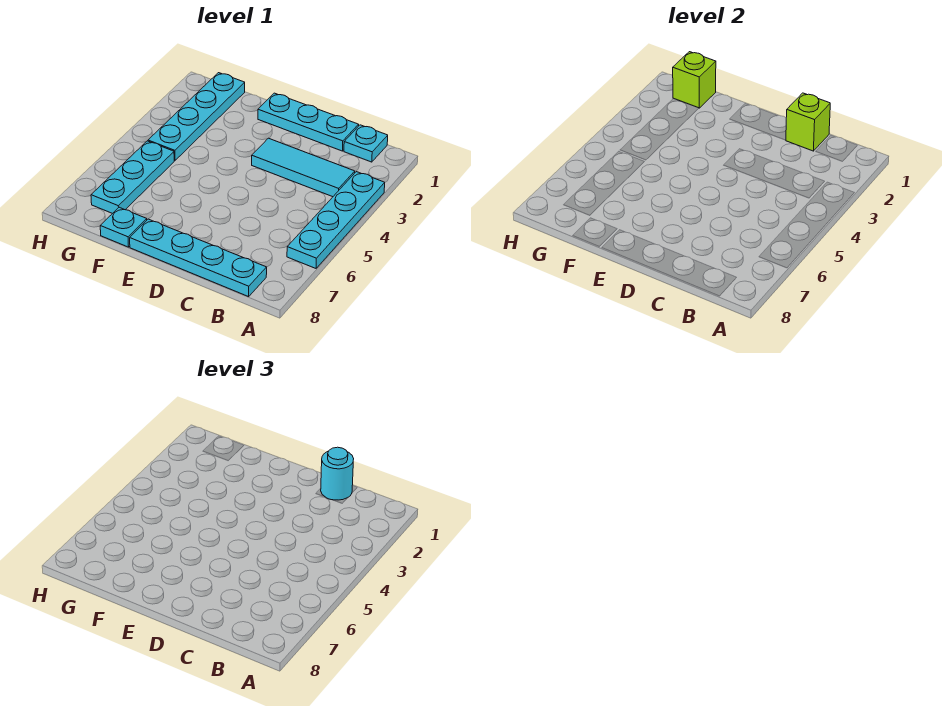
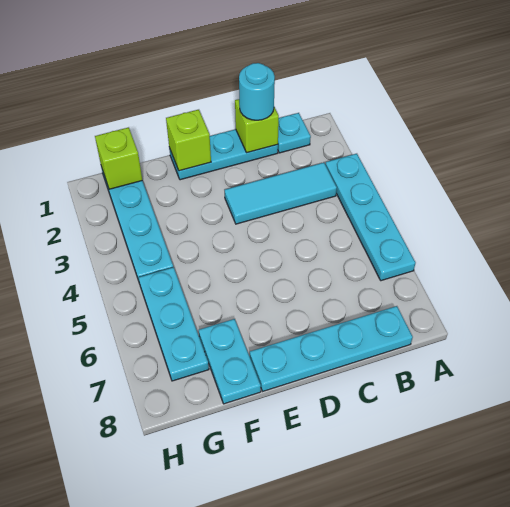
none -> lime brick E1 level 2
cyan plate F8 level 1 -> cyan plate F7:F8 level 1

